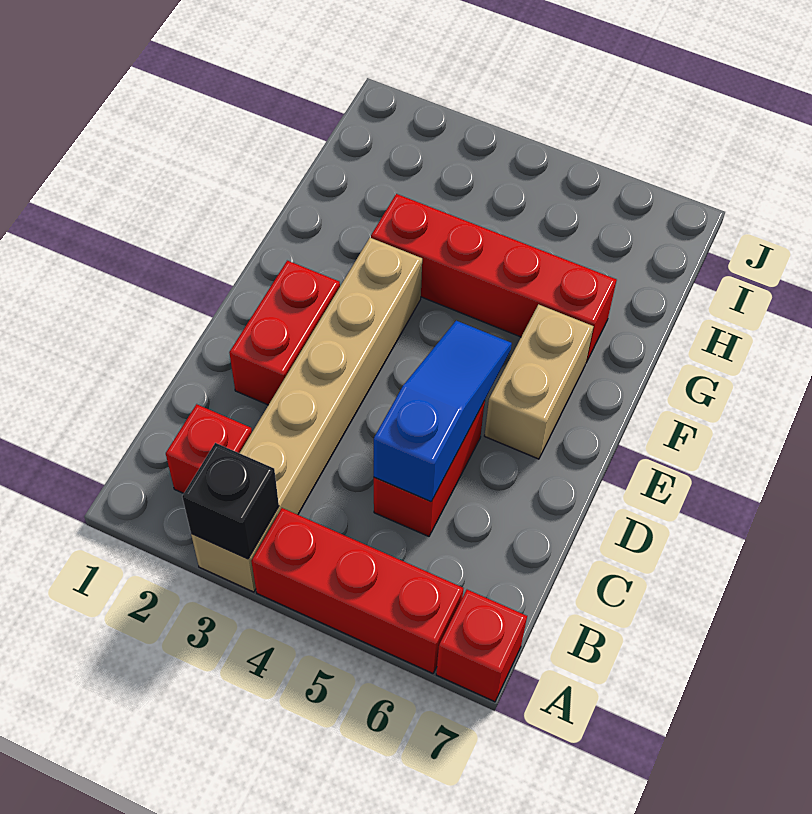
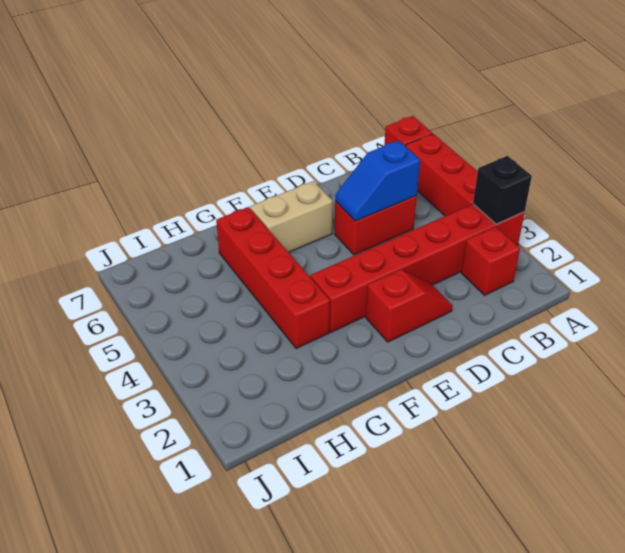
tan brick A3:F3 level 1 -> red brick A3:F3 level 1
blue slope C5:E5 level 2 top C -> blue slope C5:D5 level 2 top C
red brick D2:E2 level 1 -> red slope D2:E2 level 1 top E

